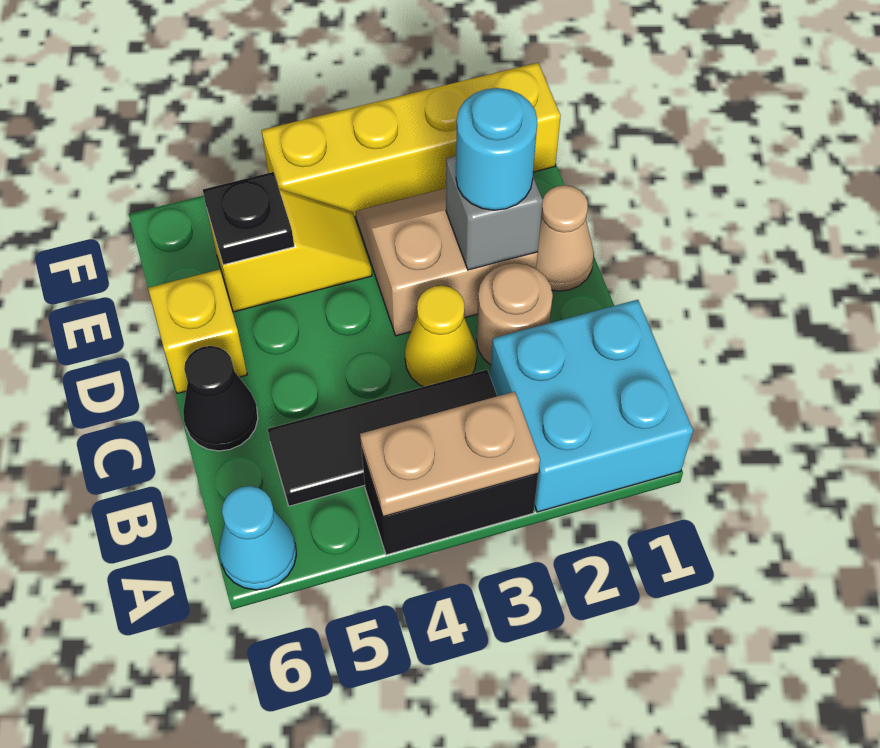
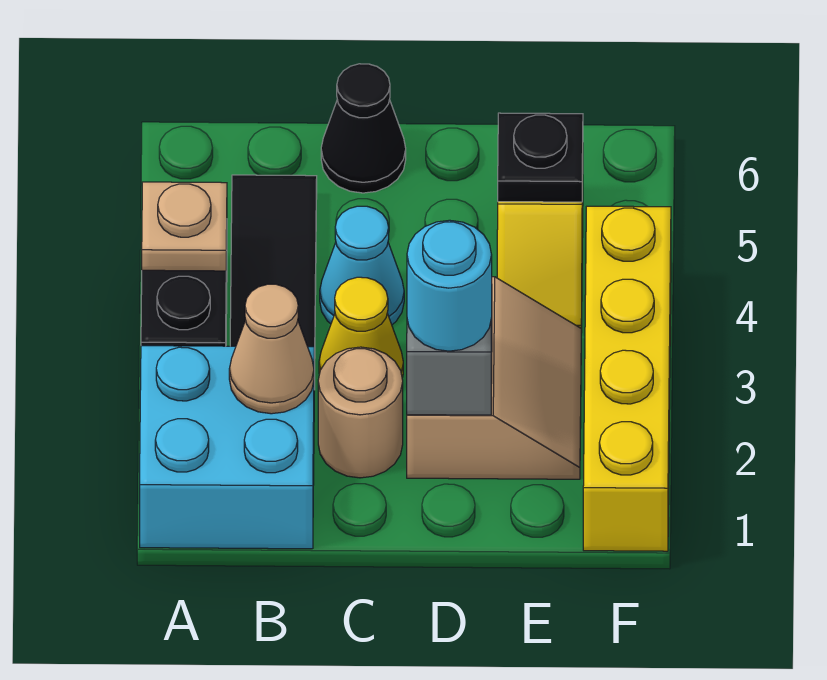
tan plate A3:A4 level 2 -> tan plate A4 level 2
cyan cone A6 level 1 -> cyan cone C4 level 1
tan cone D1 level 1 -> tan cone B2 level 2
yellow brick D6 level 1 -> none

